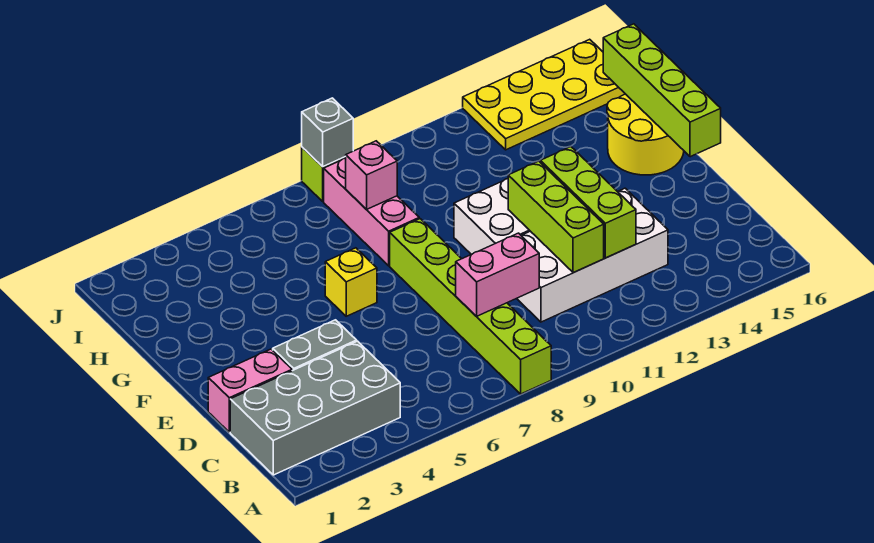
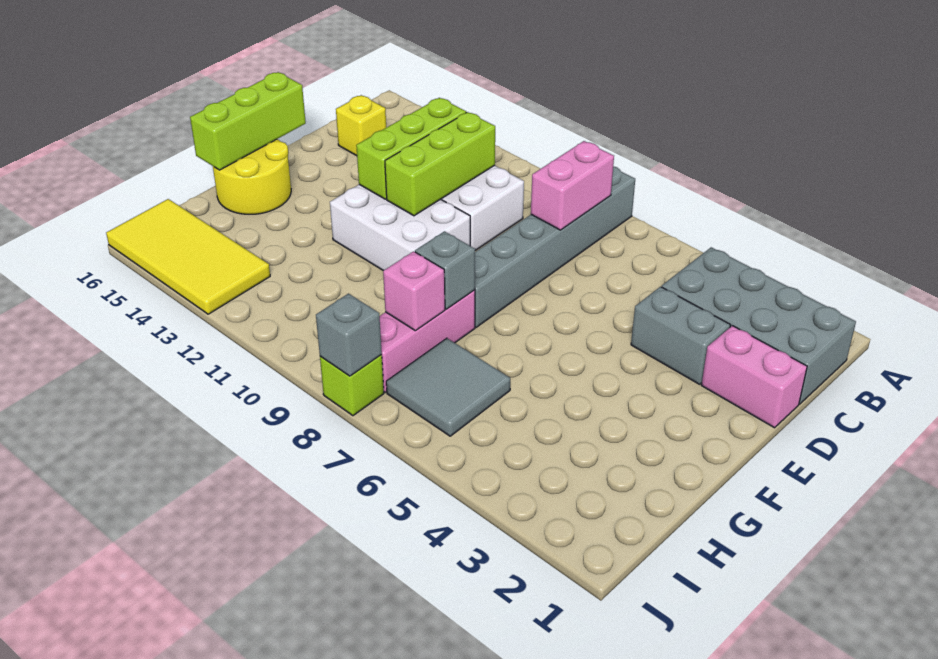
lime brick A8:F8 level 1 -> grey brick A8:F8 level 1
pink brick C8:C9 level 2 -> pink brick B8:C8 level 2
lime brick E16:H16 level 2 -> lime brick E16:G16 level 2
yellow brick F6 level 1 -> yellow brick C15 level 1
none -> grey brick G8 level 2
none -> grey tile H6:I7 level 1
yellow plate I13:J16 level 1 -> yellow tile I13:J16 level 1

